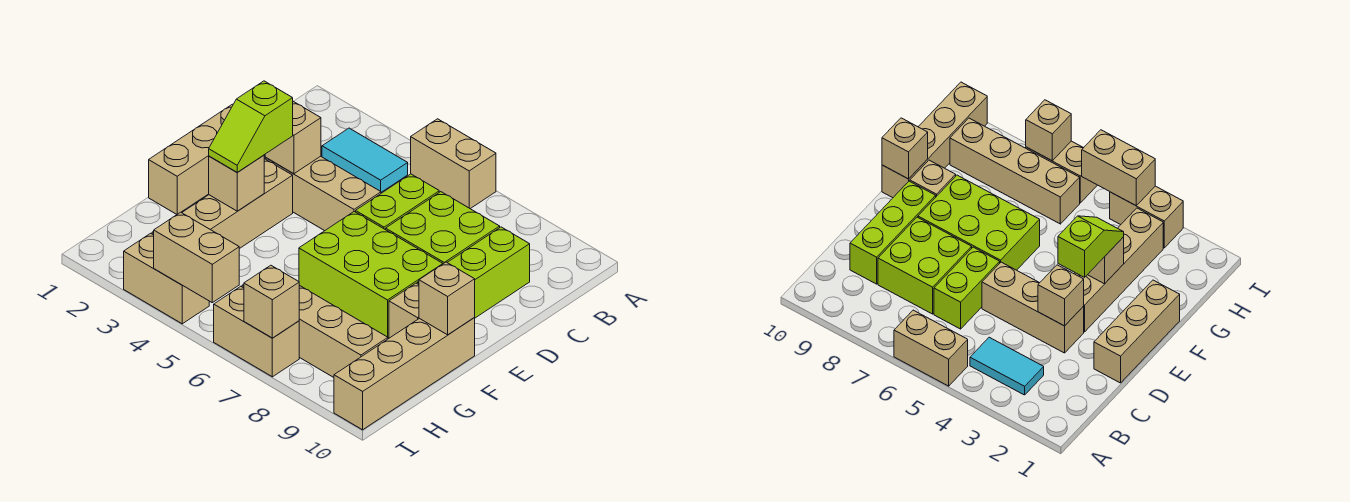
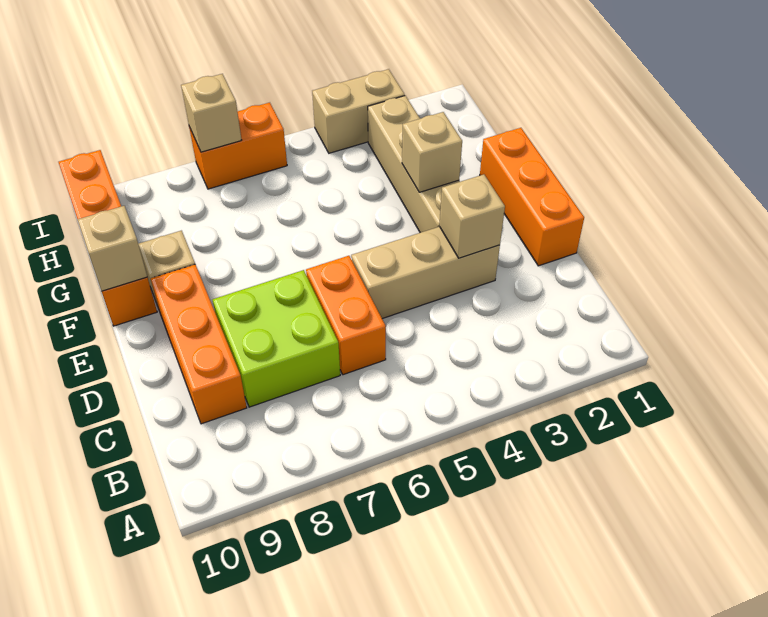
tan brick A5:A6 level 1 -> none
cyan tile B3:B4 level 1 -> none
lime brick C6:D6 level 1 -> orange brick C6:D6 level 1
lime brick C9:E9 level 1 -> orange brick C9:E9 level 1
tan brick D1:F1 level 1 -> orange brick D1:F1 level 1
lime slope E3:F3 level 3 top E -> none
lime brick E6:F8 level 1 -> none
tan brick F10:I10 level 1 -> orange brick F10:I10 level 1
tan brick H6:H9 level 1 -> none
tan brick I4:I5 level 2 -> none
tan brick I6:I7 level 1 -> orange brick I6:I7 level 1

